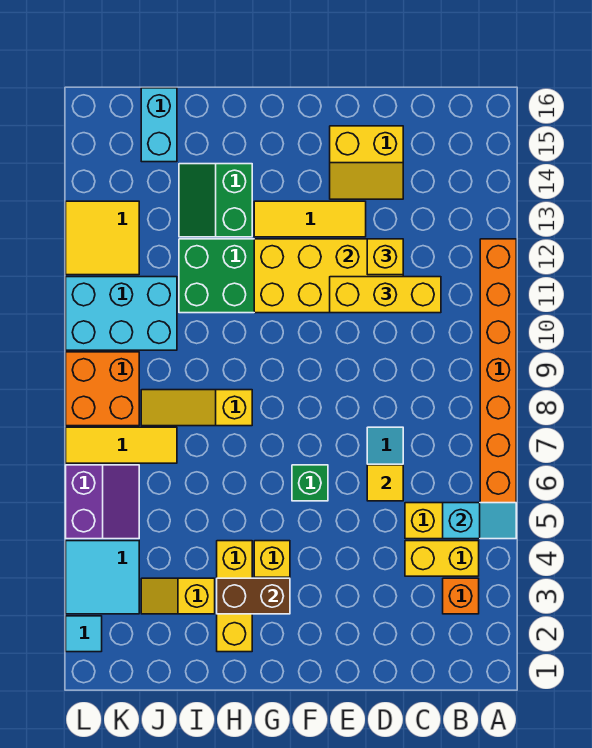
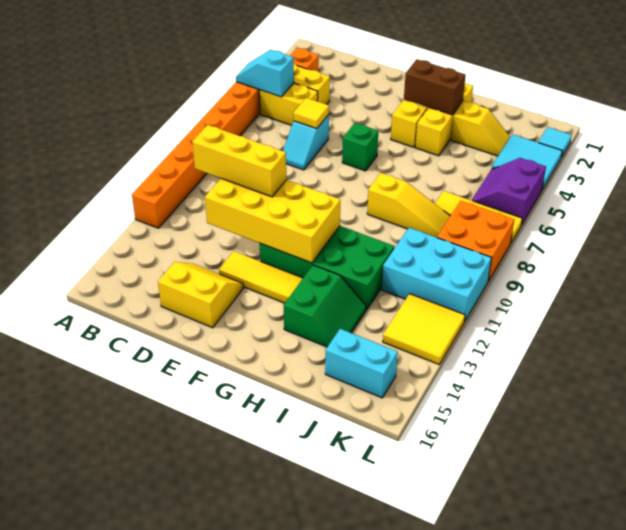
yellow brick D12 level 3 -> none
cyan brick J15:J16 level 1 -> cyan brick J15:K15 level 1

